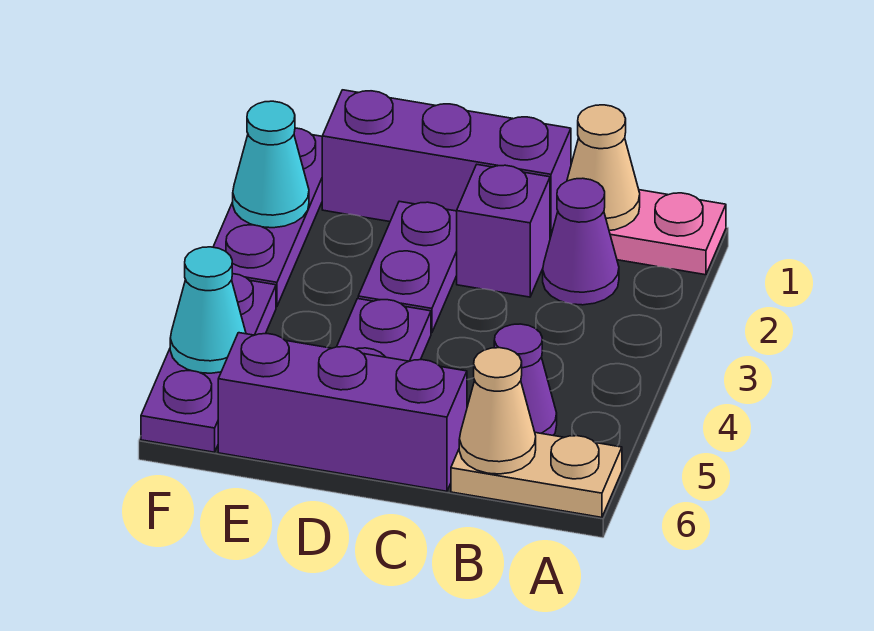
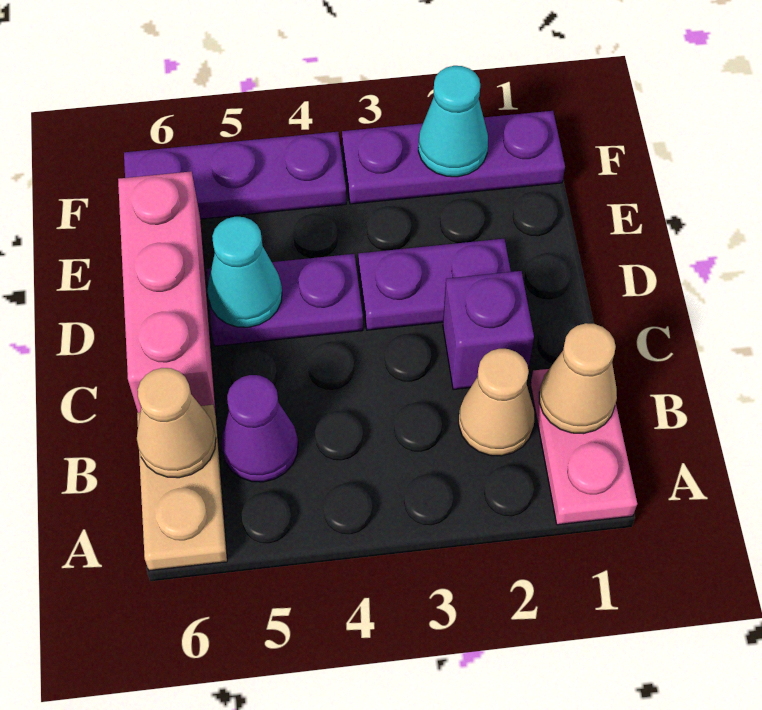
purple cone B2 level 1 -> tan cone B2 level 1
purple brick C1:E1 level 1 -> none
purple brick C6:E6 level 1 -> pink brick C6:E6 level 1
cyan cone F5 level 2 -> cyan cone D5 level 2

